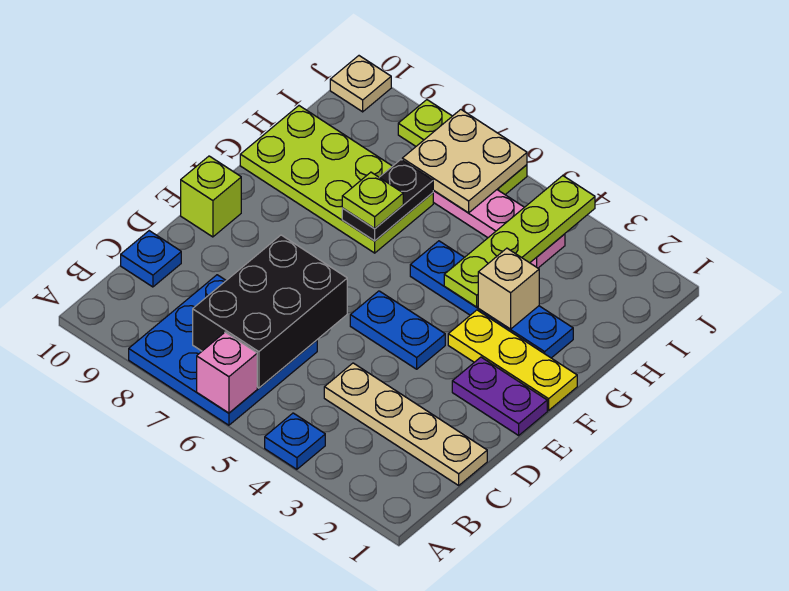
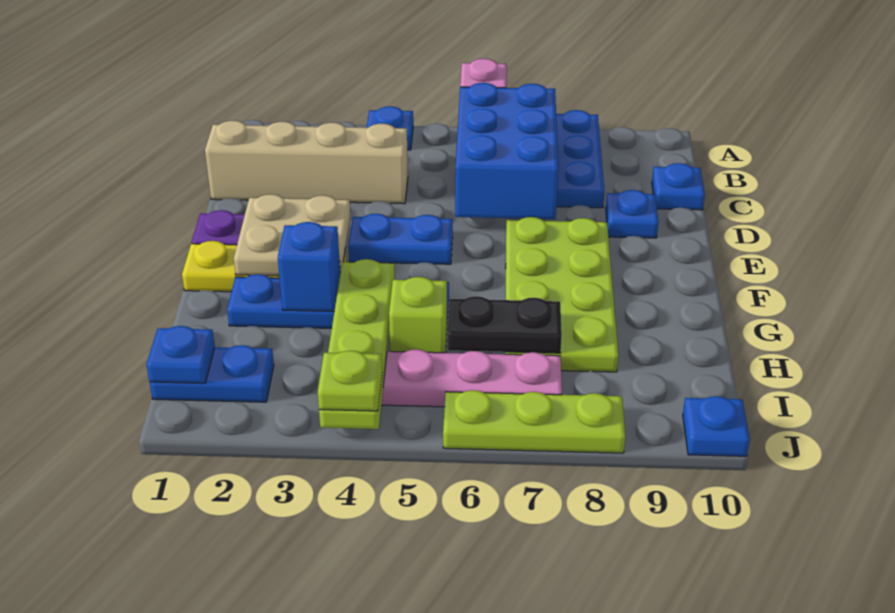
black brick B6:D7 level 2 -> blue brick B6:D7 level 2
tan plate C1:C4 level 1 -> tan brick C1:C4 level 1
none -> blue plate D9 level 1
lime brick E10 level 1 -> lime brick H5 level 1
tan brick G3 level 2 -> blue brick G3 level 2
lime plate G7:H10 level 1 -> lime plate E7:H8 level 1
black plate G7:H7 level 2 -> black plate H6:H7 level 2
lime plate G7 level 3 -> lime plate J4 level 3
none -> blue plate I1:I2 level 1
none -> blue plate I1 level 2
tan plate I6:J7 level 2 -> tan plate E2:F3 level 2
tan plate J10 level 1 -> blue plate J10 level 1

